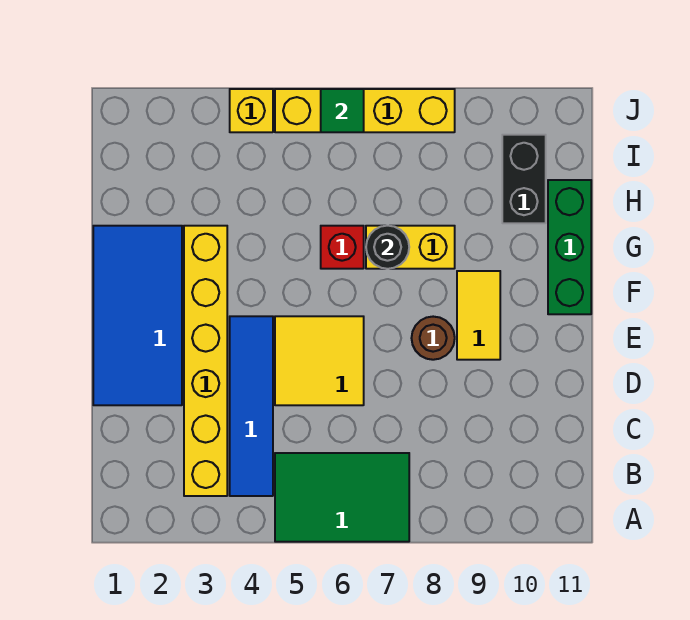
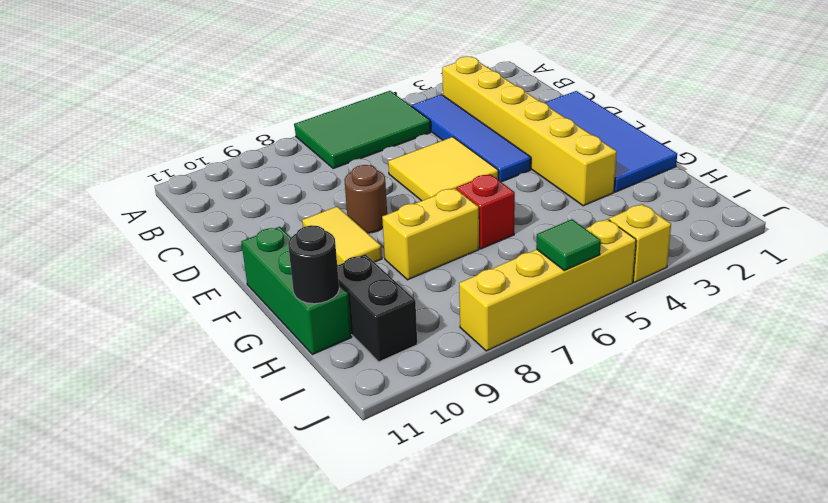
black round brick G7 level 2 -> black round brick H11 level 2

